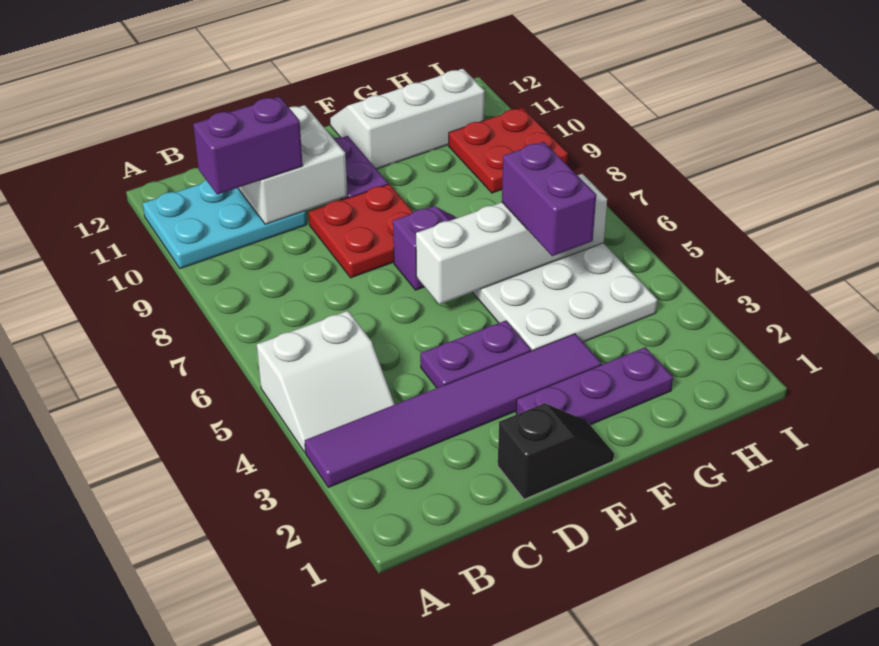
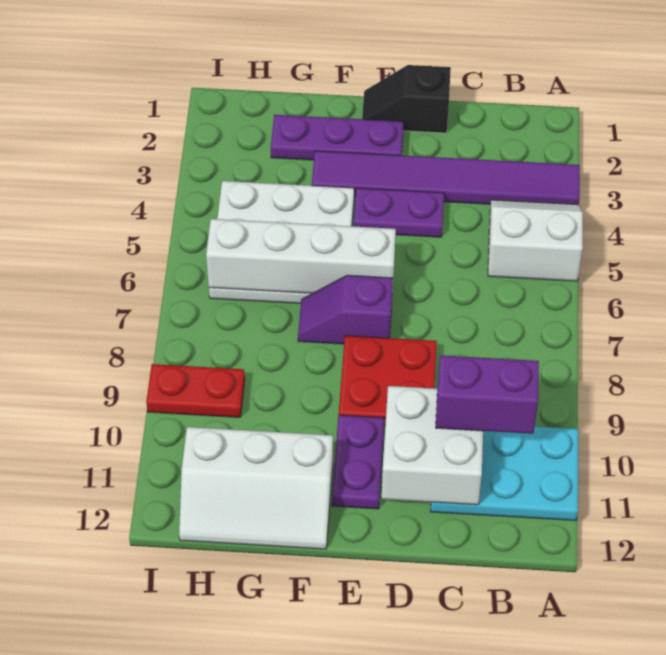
purple brick G5:G6 level 3 -> none
red plate H9:I10 level 1 -> red plate H9:I9 level 1

